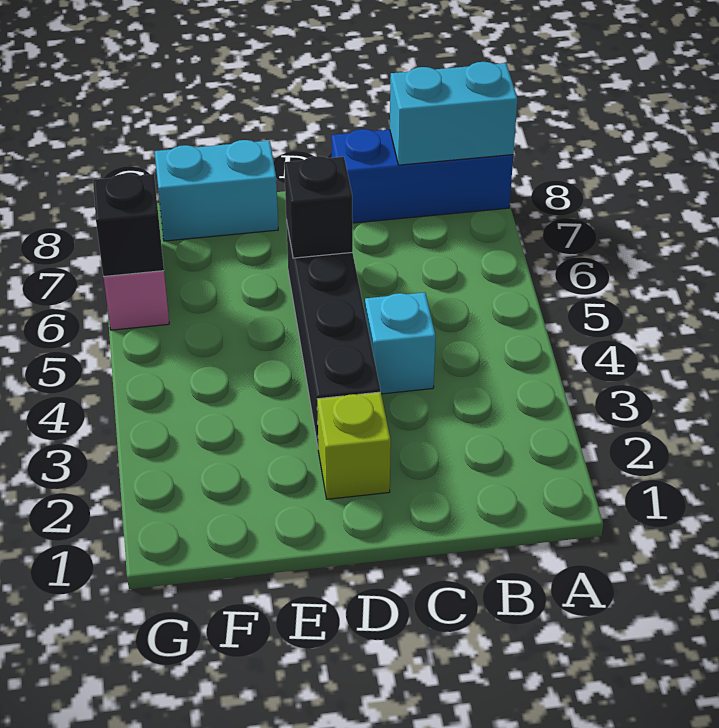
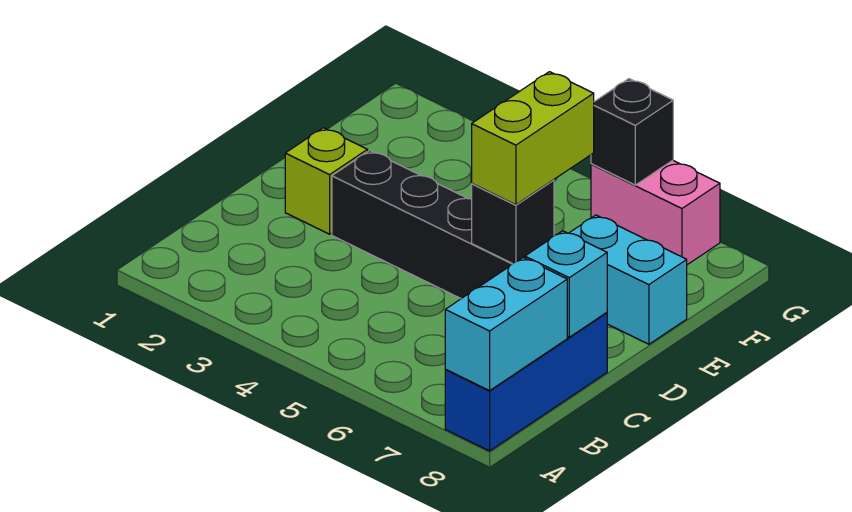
cyan brick C4 level 1 -> cyan brick C8 level 2
none -> lime brick D6:E6 level 3
cyan brick E8:F8 level 1 -> cyan brick E7:E8 level 1

